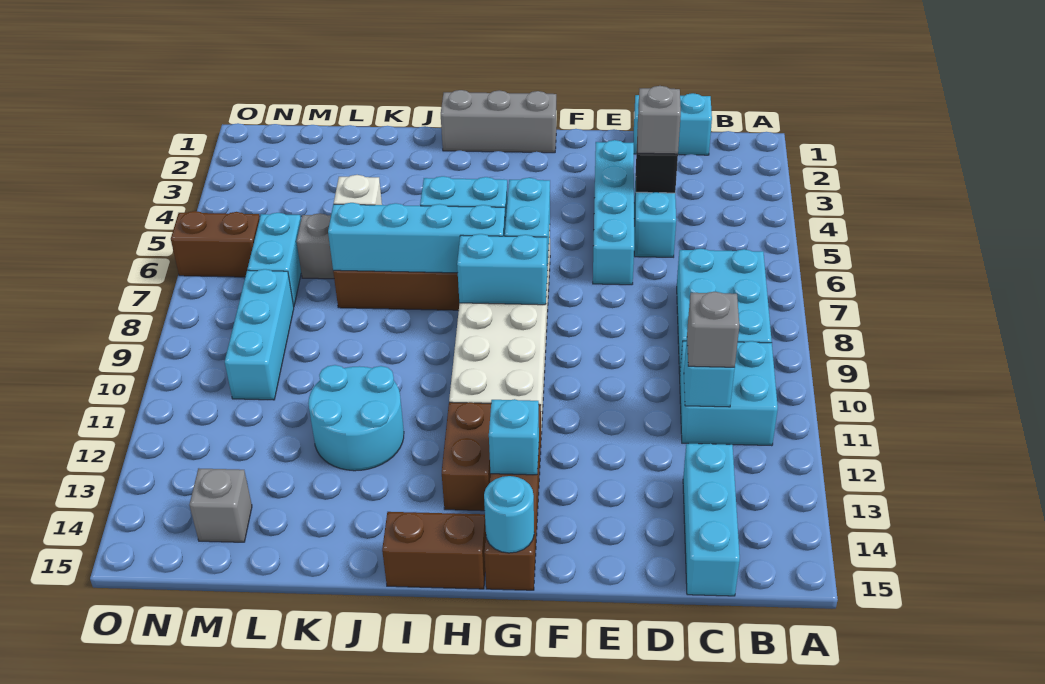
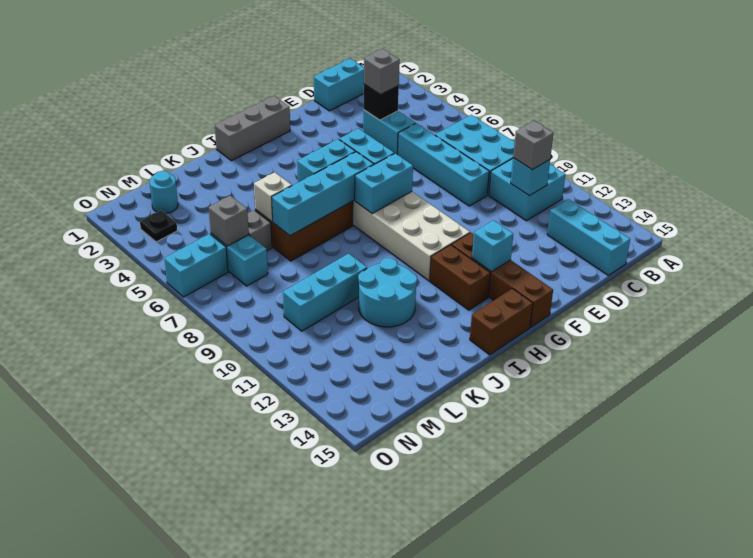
cyan brick E3:E6 level 1 -> cyan brick D6:D9 level 1
cyan round brick G15 level 2 -> cyan round brick M2 level 1
cyan brick M8:M10 level 1 -> cyan brick K10:M10 level 1
grey brick M14 level 1 -> grey brick M6 level 2
none -> black plate N3 level 1
brown brick N6:O6 level 1 -> cyan brick N6:O6 level 1

